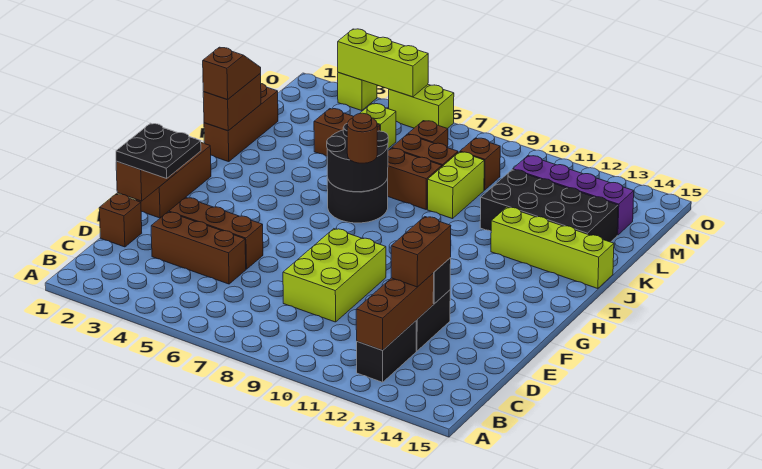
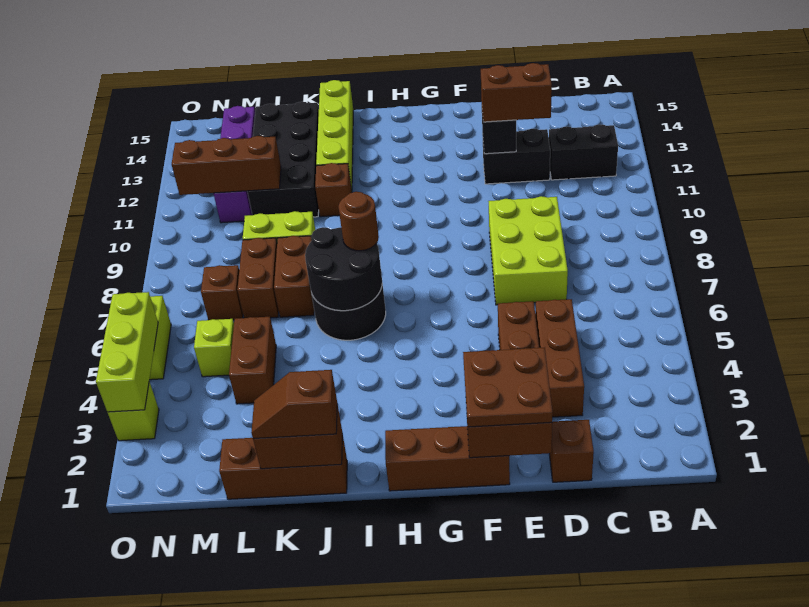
brown brick B12:D12 level 2 -> brown brick L11:N11 level 2
lime brick D8:F9 level 1 -> lime brick D7:E9 level 1
black plate E1:F2 level 3 -> brown plate E1:F2 level 3
brown brick M9 level 1 -> brown brick J11 level 1

